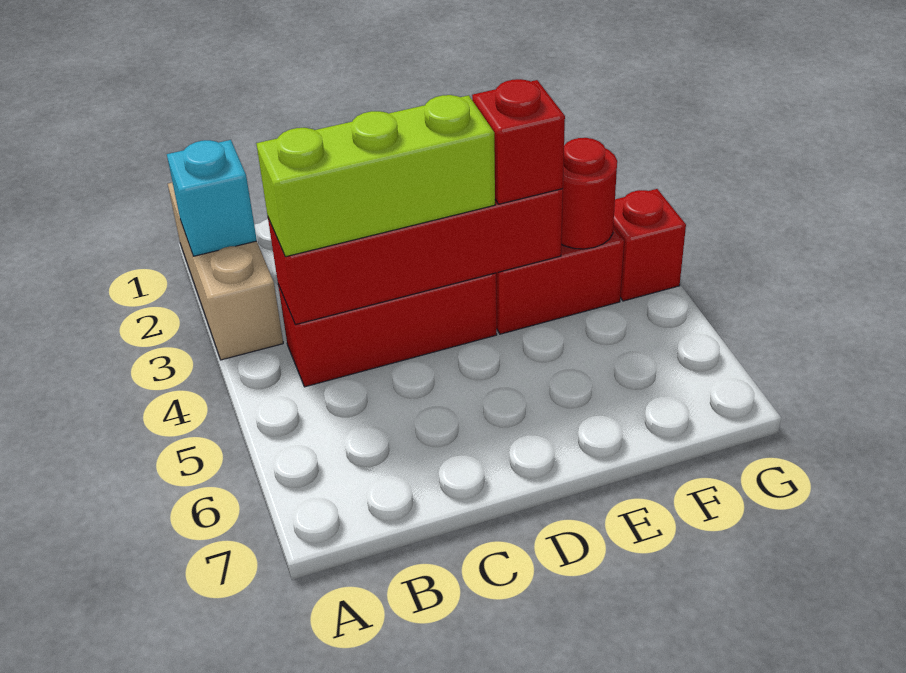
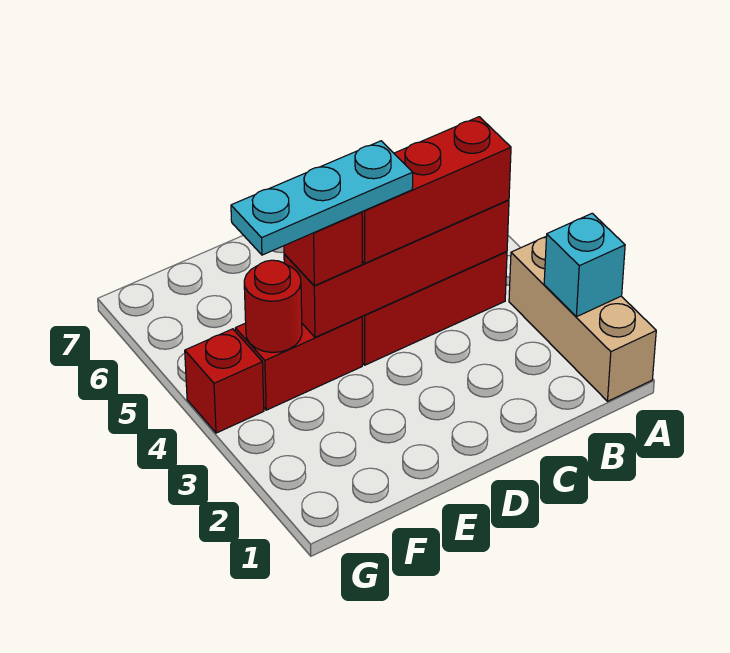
lime brick B4:D4 level 3 -> red brick B4:D4 level 3
none -> cyan plate D4:F4 level 4

